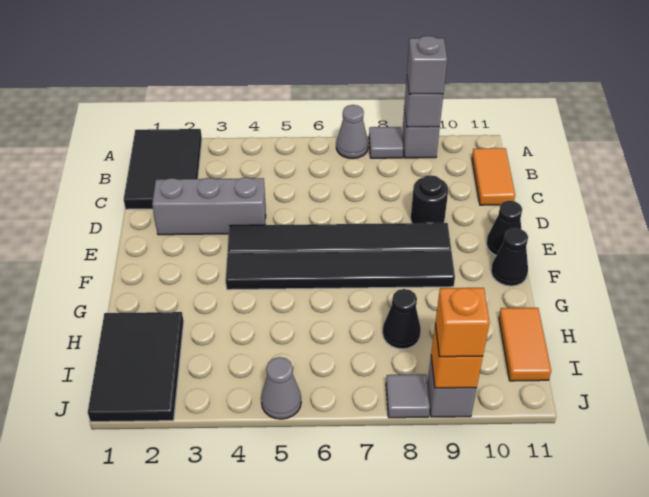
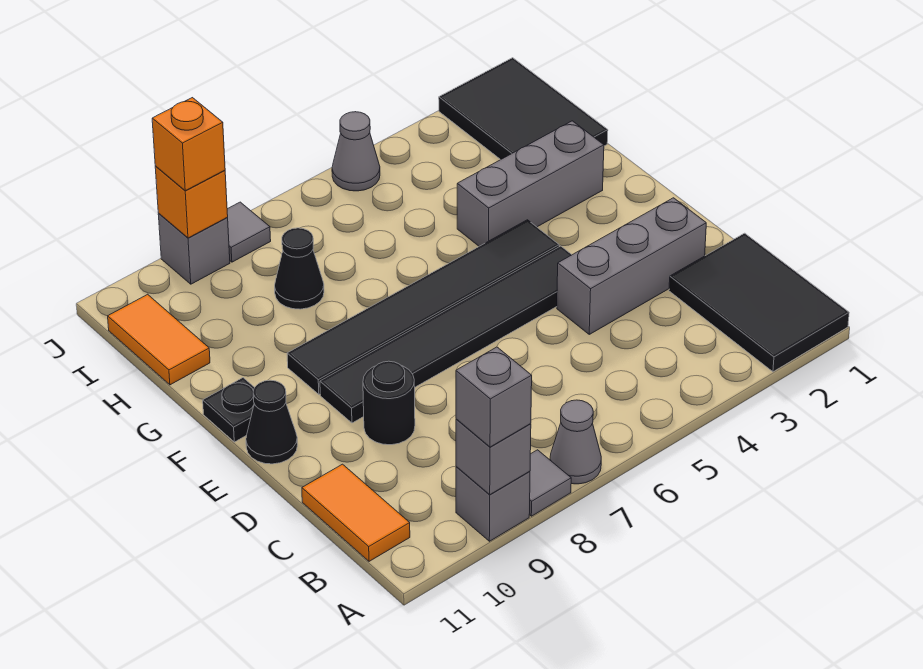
black cone F11 level 1 -> black plate F11 level 1
none -> grey brick G2:G4 level 1

